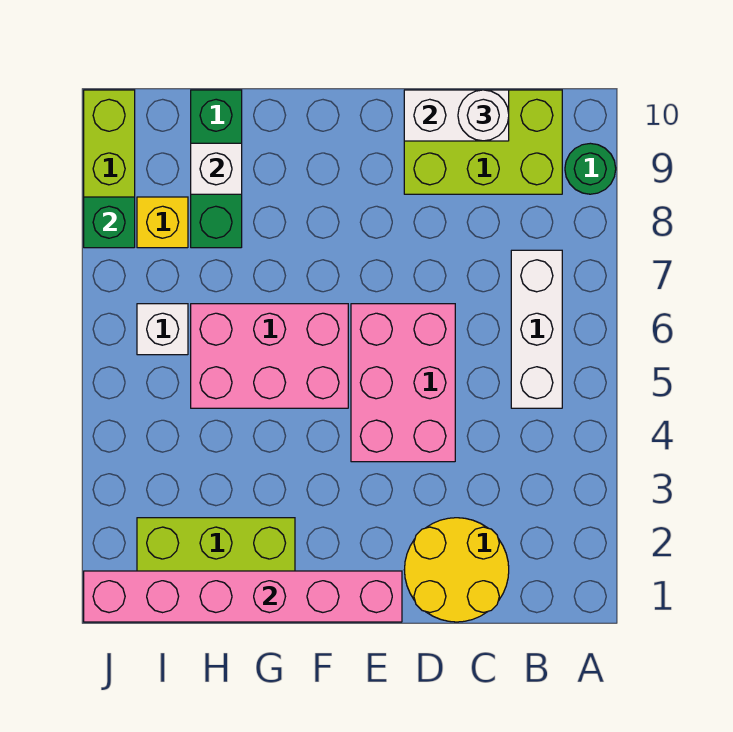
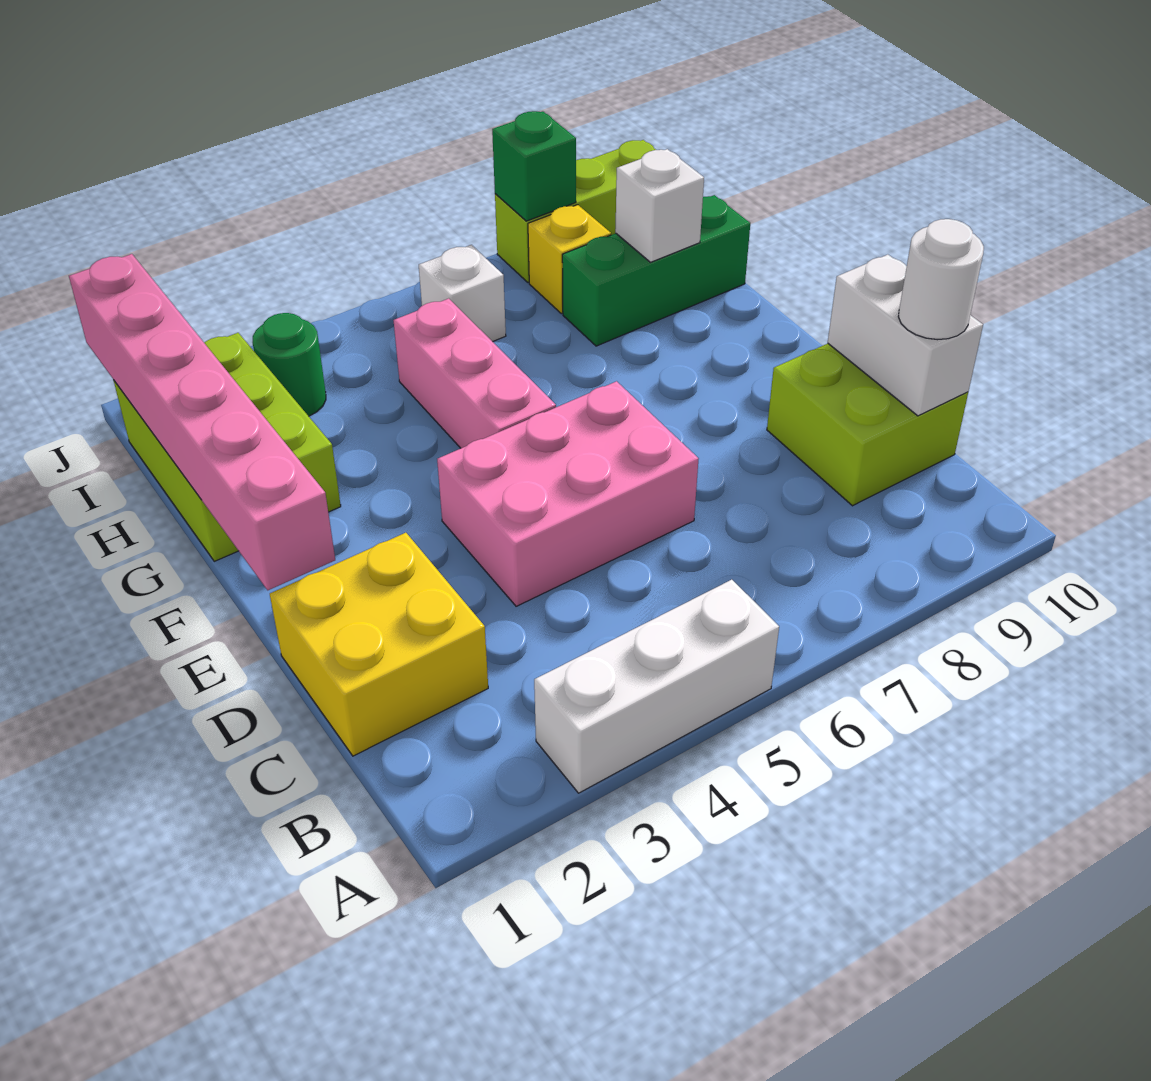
green round brick A9 level 1 -> green round brick I3 level 1
white brick B5:B7 level 1 -> white brick A3:A5 level 1
lime brick B9:D10 level 1 -> lime brick C9:D10 level 1
yellow round brick C1:D2 level 1 -> yellow brick C1:D2 level 1
pink brick F5:H6 level 1 -> pink brick F5:H5 level 1

